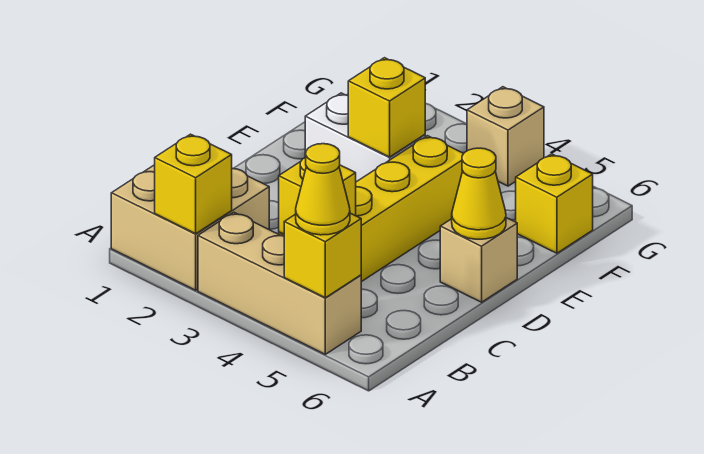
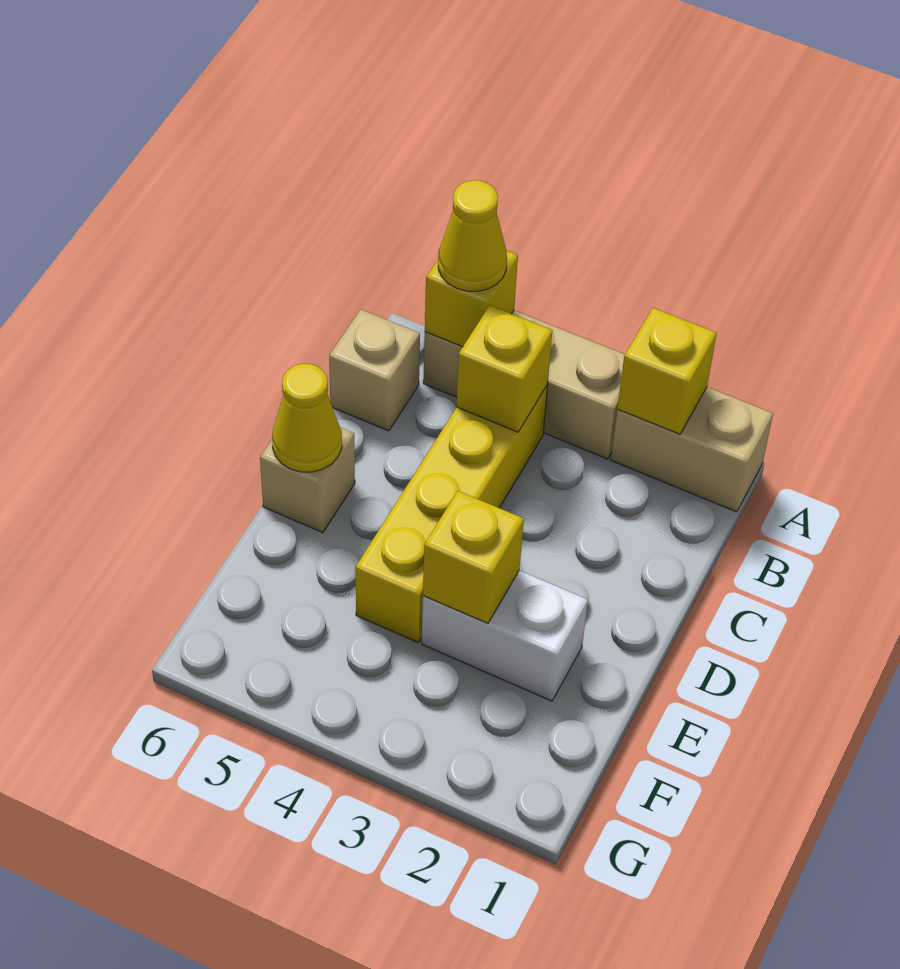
tan brick A1:B2 level 1 -> tan brick A1:A2 level 1
yellow brick F6 level 1 -> none
tan brick G4 level 1 -> tan brick B6 level 1

